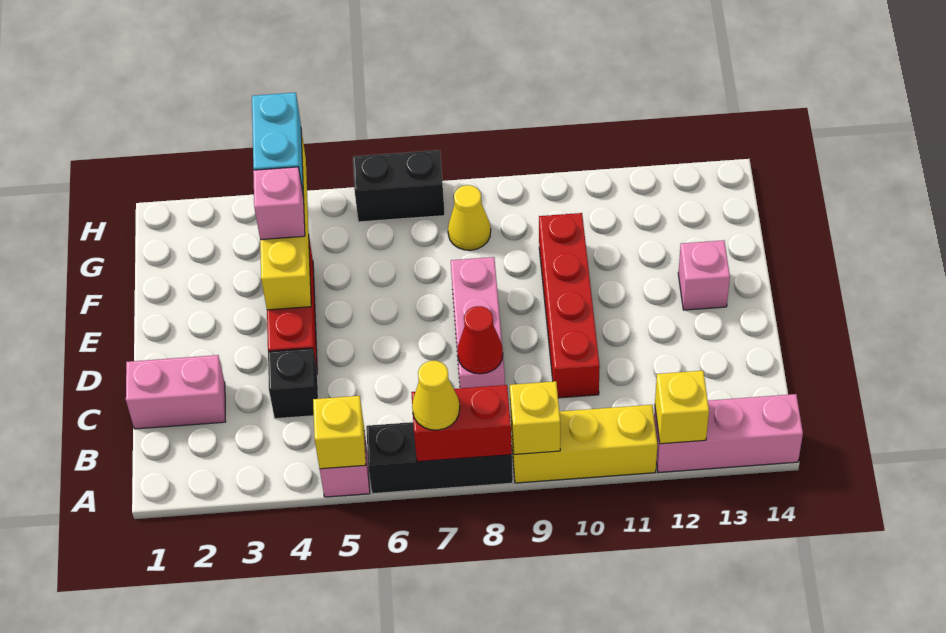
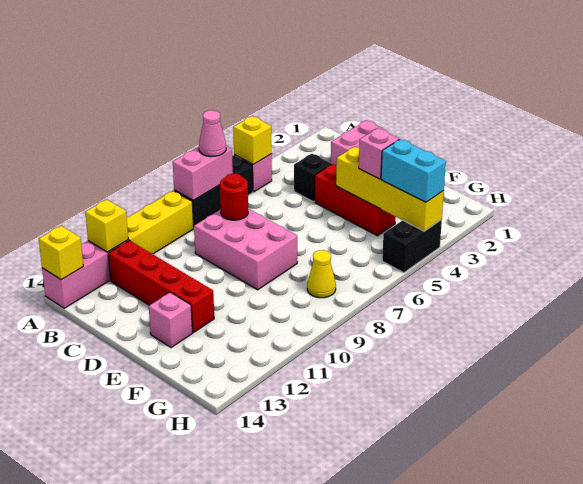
red brick A7:A8 level 2 -> pink brick A7:A8 level 2
yellow cone A7 level 3 -> pink cone A7 level 3
yellow brick A9 level 2 -> yellow brick A14 level 2
pink brick C8:E8 level 1 -> pink brick C8:E9 level 1
red cone C8 level 2 -> red round brick C8 level 2
red brick C10:F10 level 1 -> red brick B12:E12 level 1
black brick H6:H7 level 1 -> black brick H4:H5 level 1

